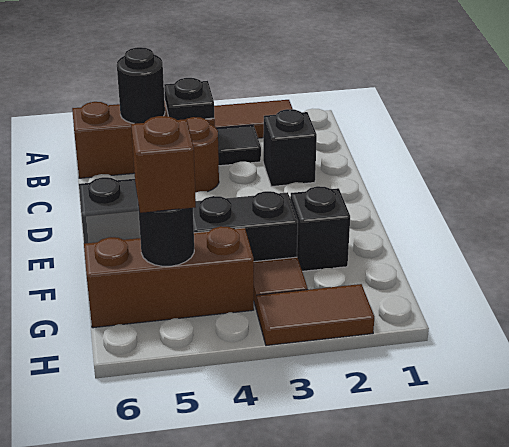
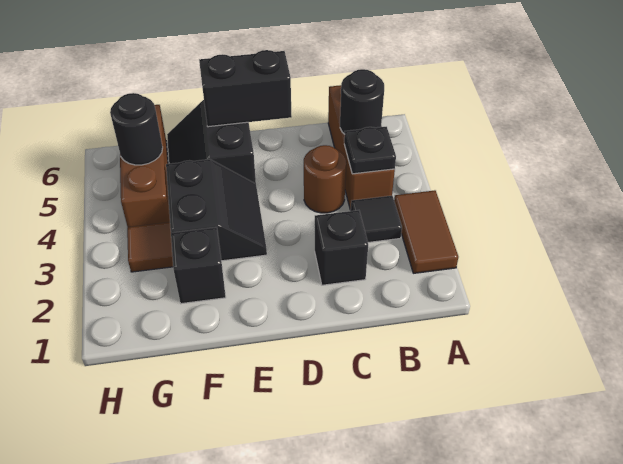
none -> black brick D6:E6 level 2
brown brick G5 level 3 -> none
brown tile H2:H3 level 1 -> none

